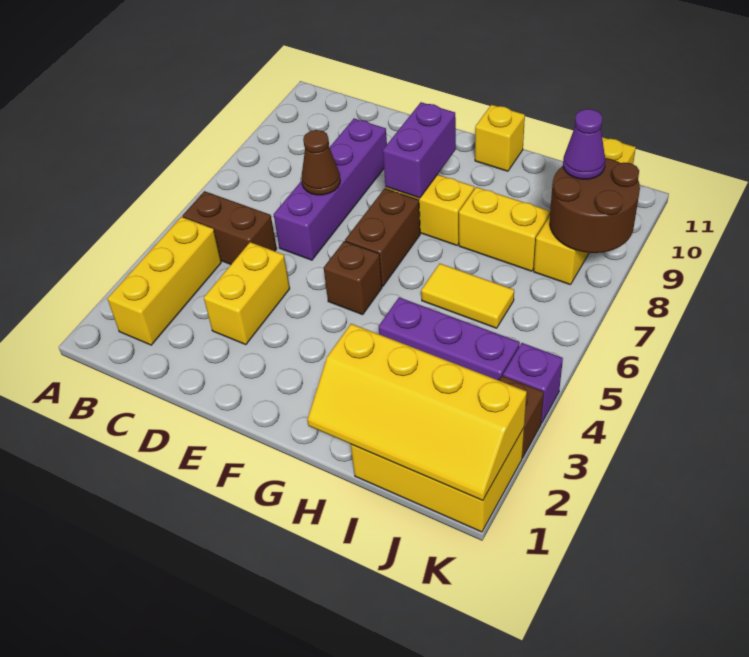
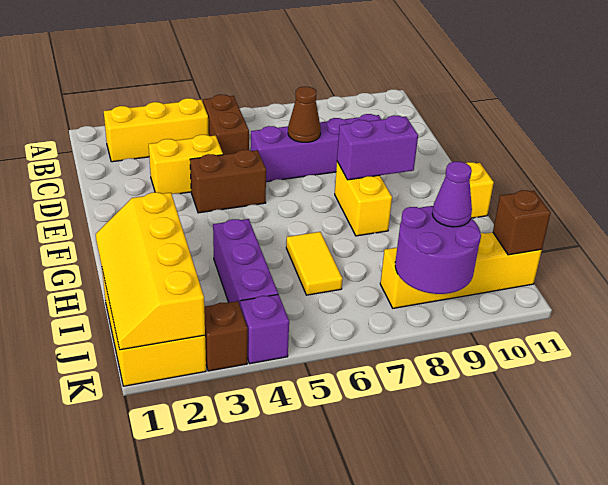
brown brick F5 level 1 -> brown brick J11 level 2
brown brick F6:F7 level 1 -> brown brick E4:E5 level 1
yellow brick H8:I8 level 1 -> none
brown round brick J8:K9 level 2 -> purple round brick J8:K9 level 2

